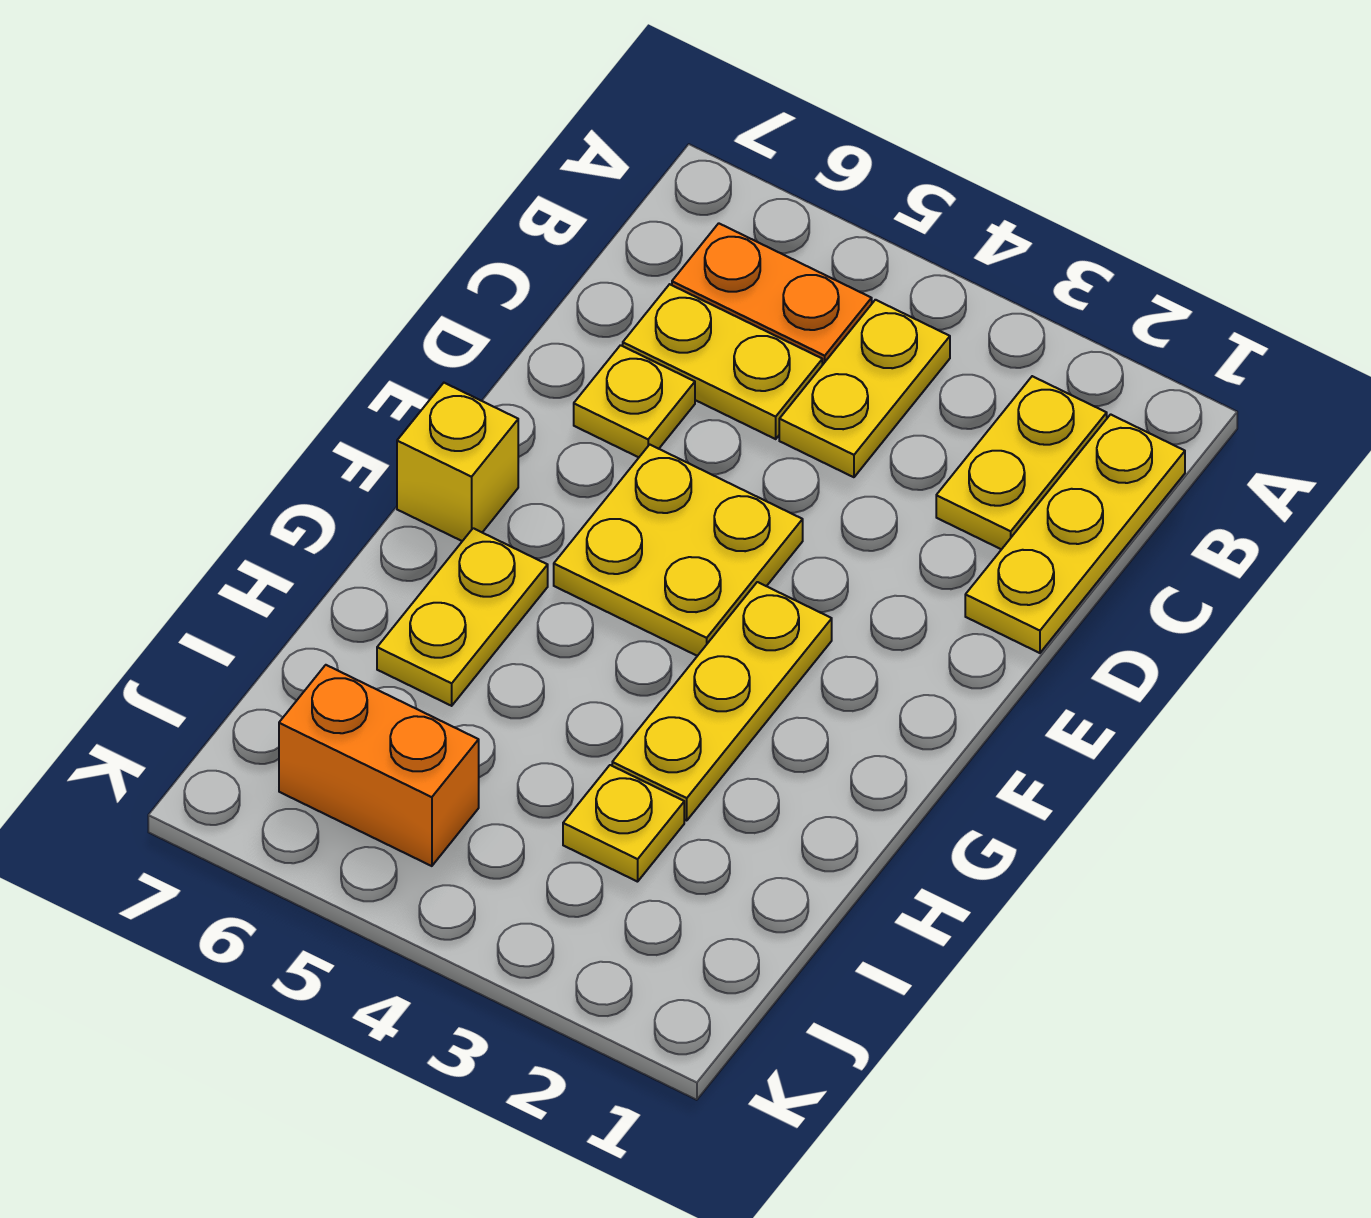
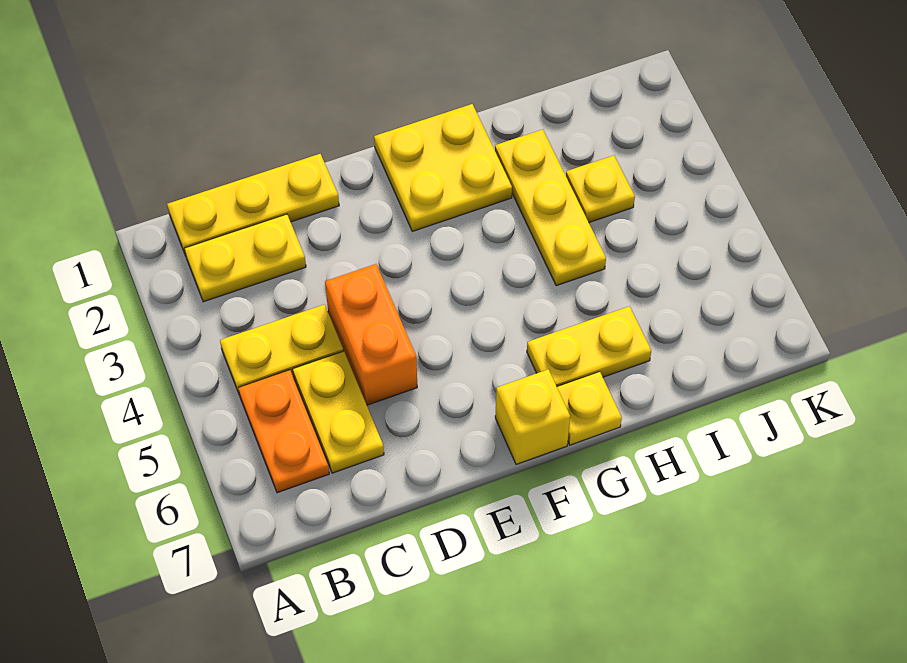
yellow plate D6 level 1 -> yellow plate G7 level 1
yellow plate E4:F5 level 1 -> yellow plate F1:G2 level 1
yellow plate F3:H3 level 1 -> yellow plate H2:H4 level 1
orange brick J5:J6 level 1 -> orange brick D4:D5 level 1

